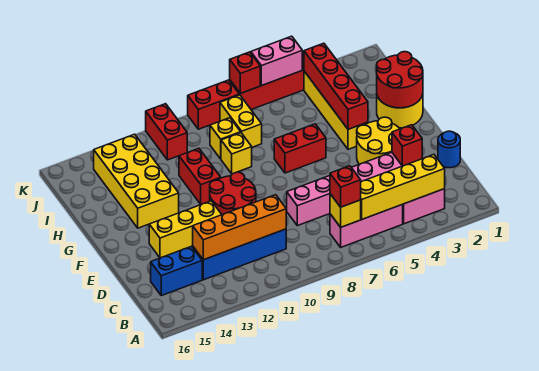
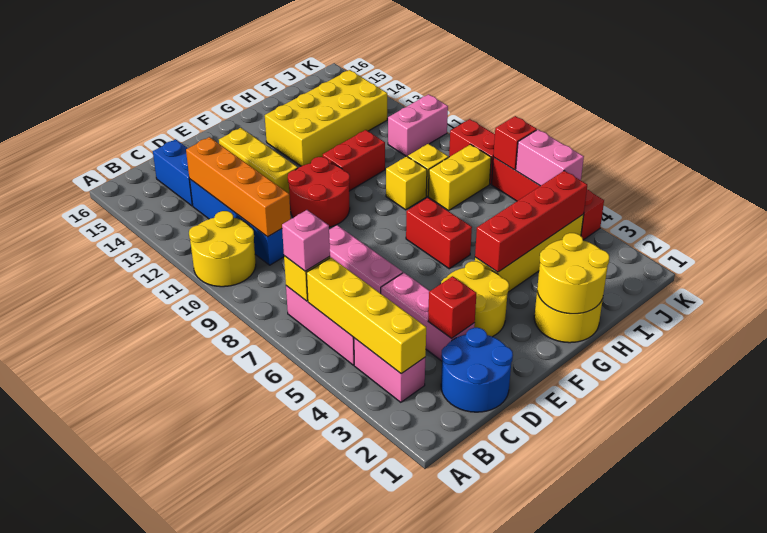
none -> yellow round brick A10:B11 level 1
red brick B7 level 3 -> pink brick B7 level 3
blue round brick D1 level 1 -> blue round brick C1:D2 level 1
red round brick G1:H2 level 2 -> yellow round brick G1:H2 level 2
red brick J11:K11 level 1 -> pink brick J11:K11 level 1

